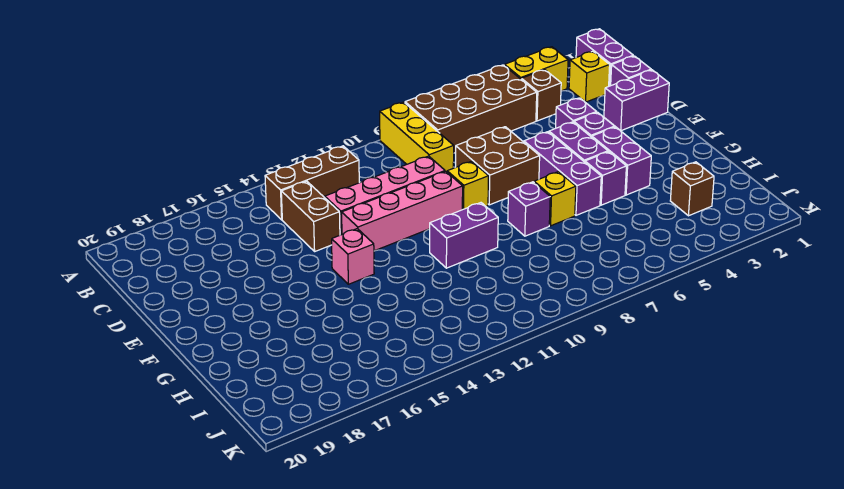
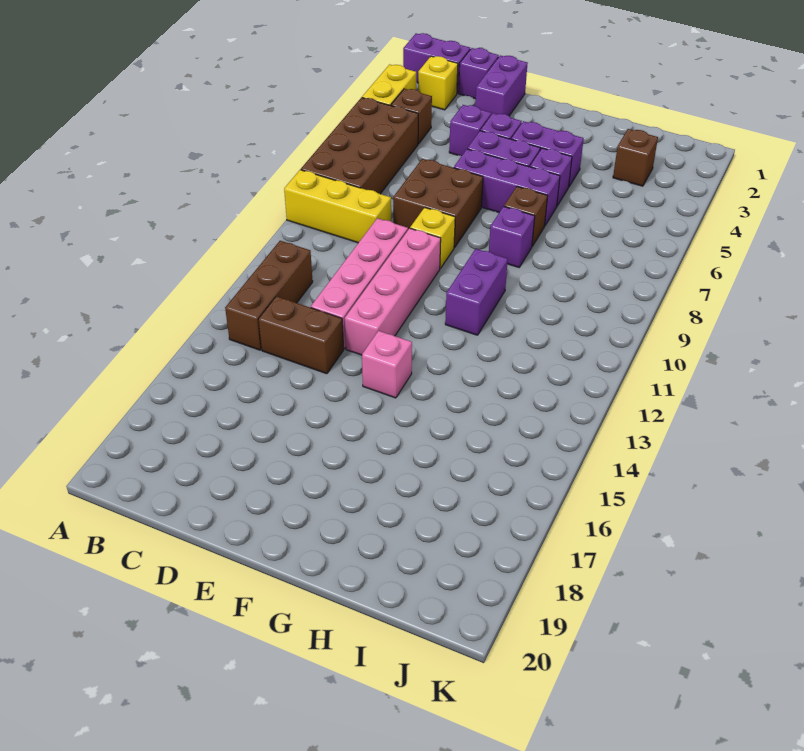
yellow brick G7 level 1 -> brown brick G7 level 1

